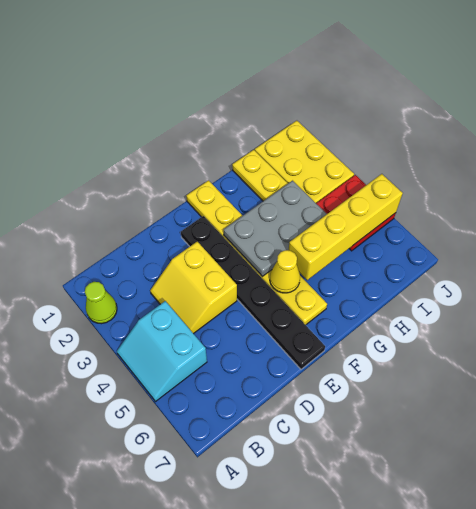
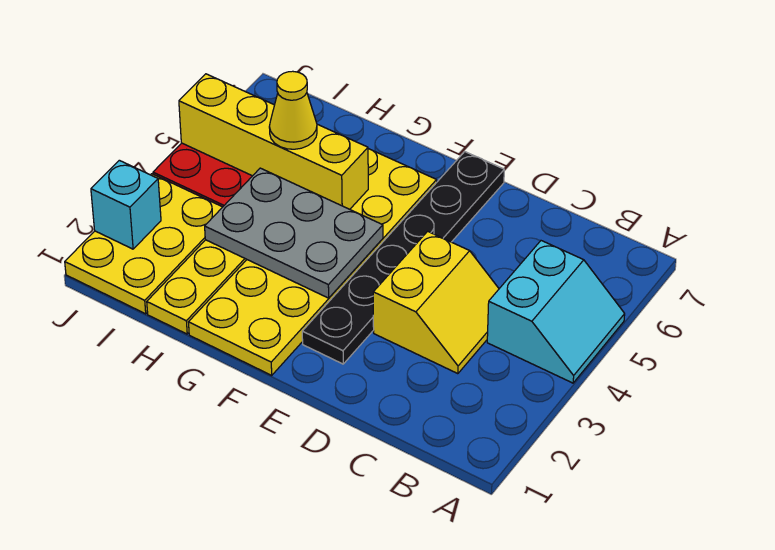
lime cone A2 level 1 -> none
yellow plate F1:F6 level 1 -> yellow plate F1:G6 level 1
yellow cone F5 level 2 -> yellow cone H5 level 3
none -> cyan brick J2 level 2

